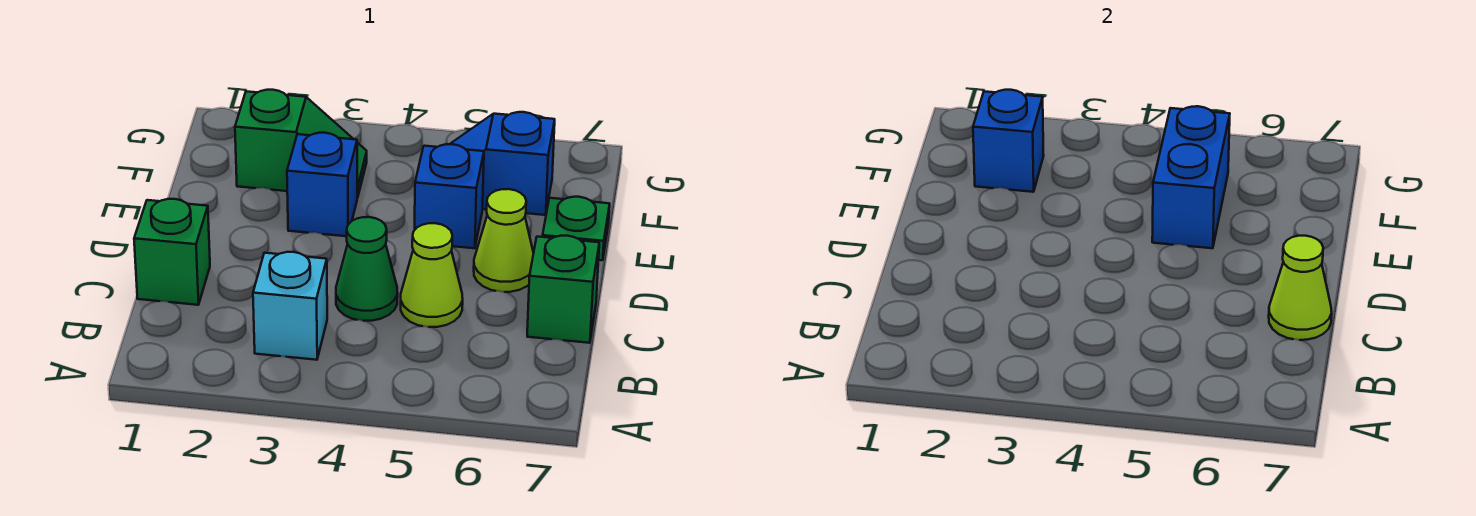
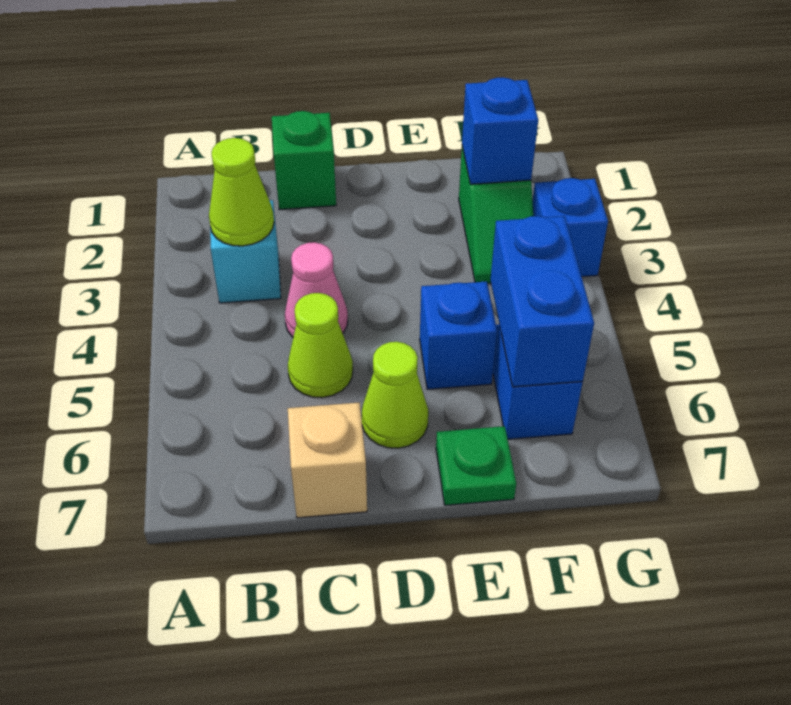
green cone C4 level 1 -> pink cone C4 level 1
green brick C7 level 1 -> tan brick C7 level 1
lime cone C7 level 2 -> lime cone B3 level 2
blue brick E3 level 1 -> blue brick G3 level 1
blue brick E5:F5 level 2 -> blue brick F5:F6 level 2

